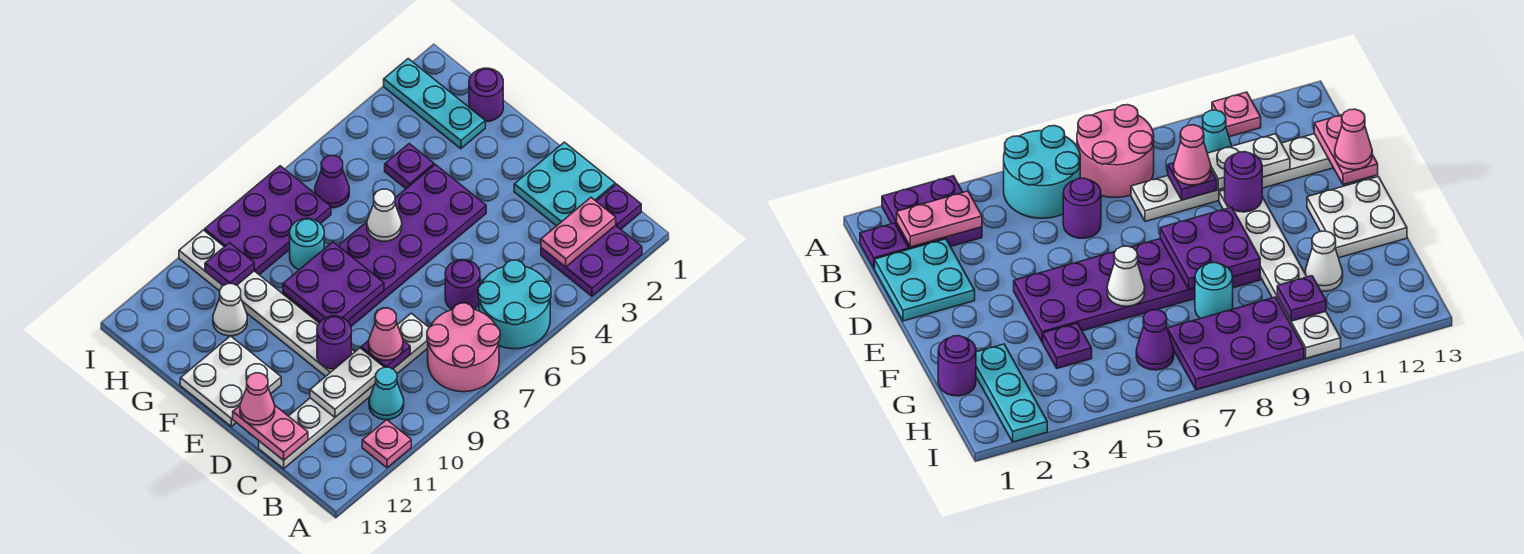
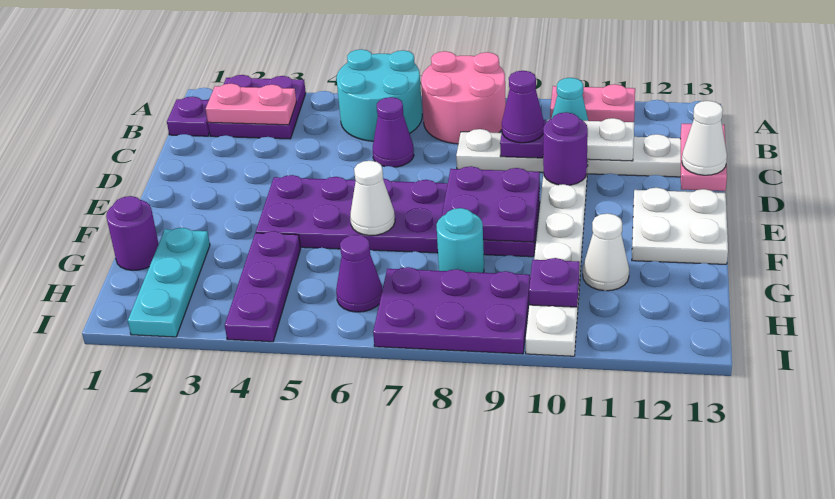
pink plate A11 level 1 -> pink plate A10:A11 level 1
cyan plate C1:D2 level 1 -> none
purple round brick C6 level 1 -> purple cone C6 level 1
pink cone C9 level 3 -> purple cone C9 level 3
pink cone D13 level 3 -> white cone D13 level 3
purple plate G4 level 1 -> purple plate G4:I4 level 1

